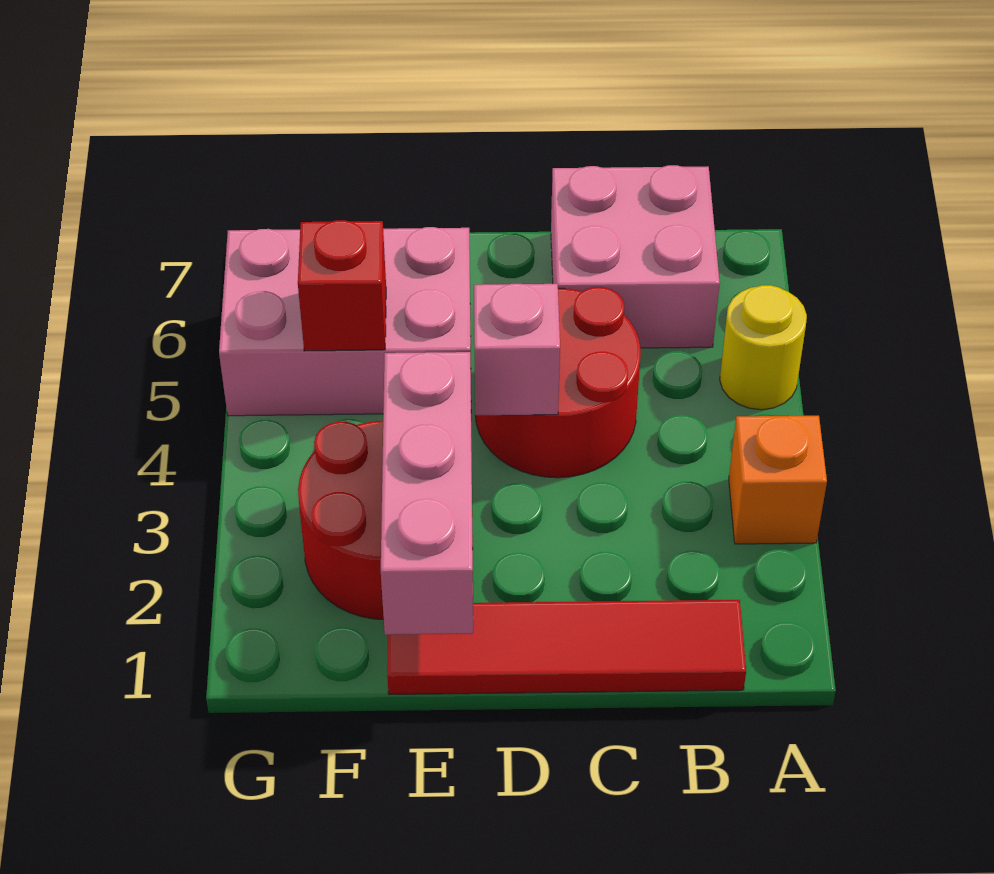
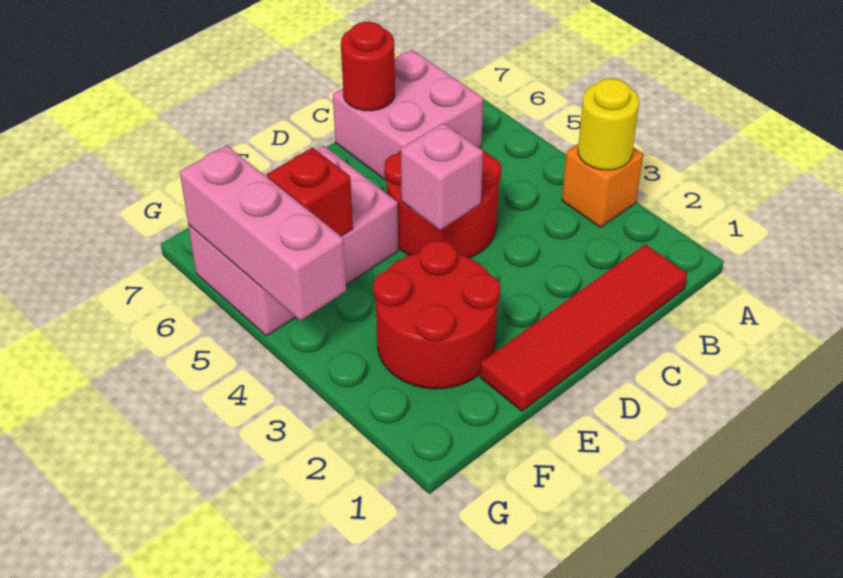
yellow round brick A5 level 1 -> yellow round brick A3 level 2
none -> red round brick C7 level 2
pink brick E1:E3 level 2 -> pink brick G4:G6 level 2

